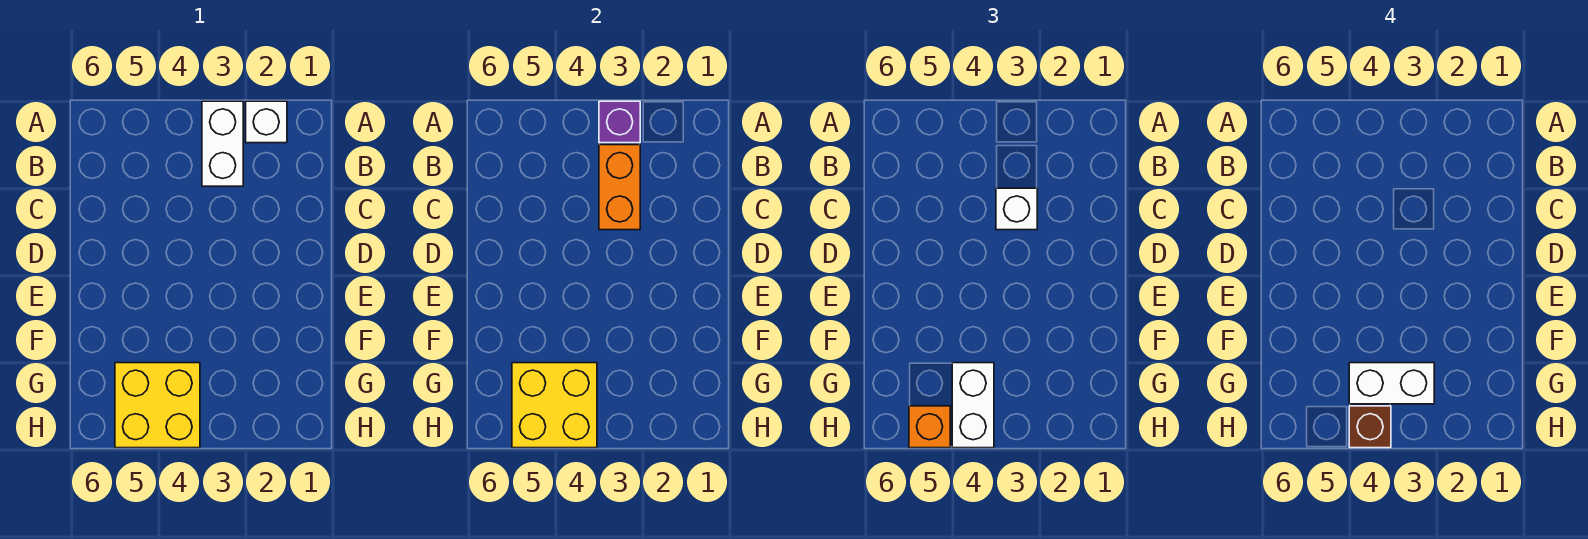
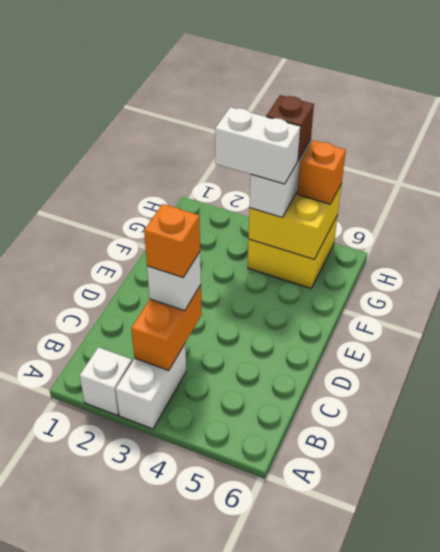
purple brick A3 level 2 -> none
none -> orange brick C3 level 4

